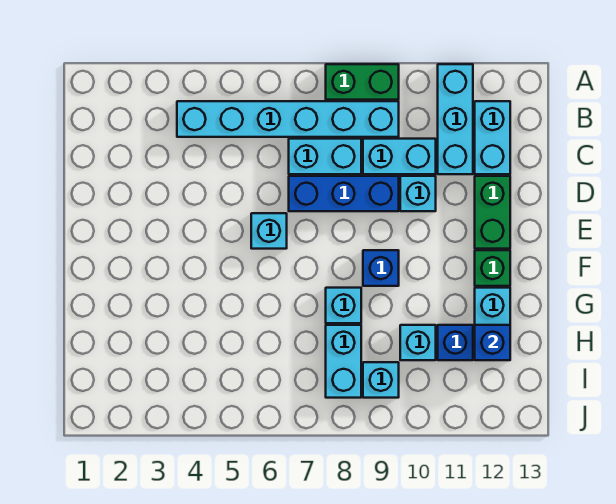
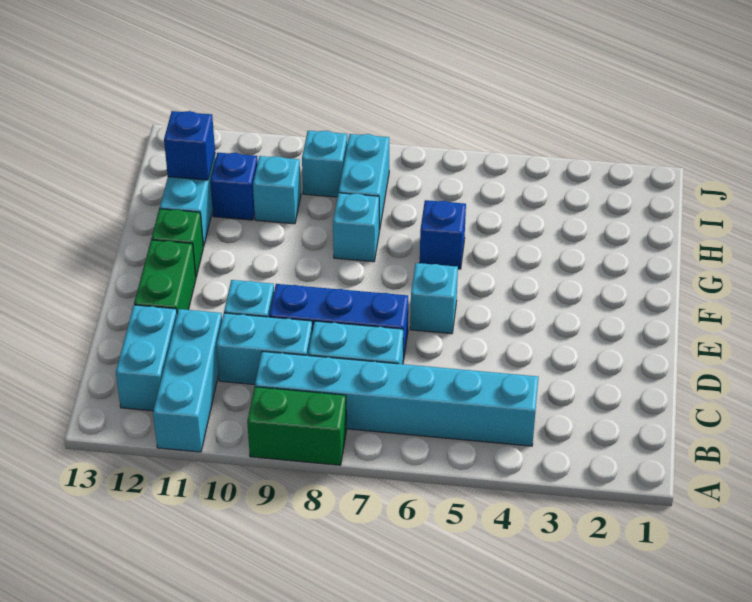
blue brick F9 level 1 -> blue brick G6 level 1

